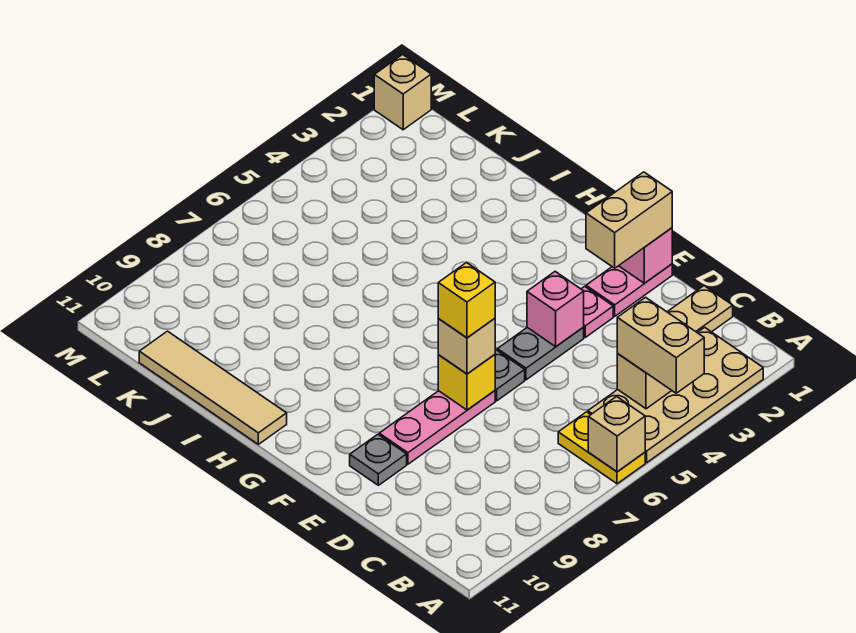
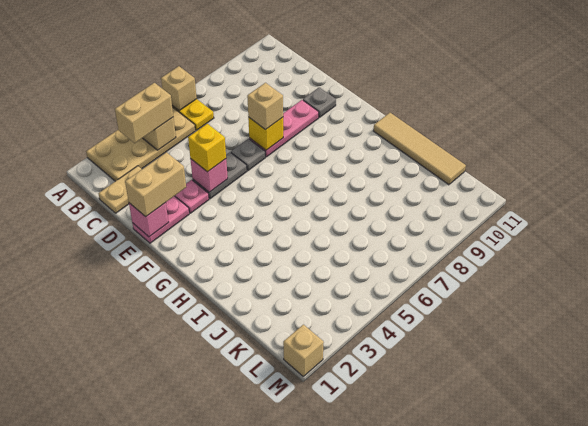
tan brick A4:B4 level 3 -> tan brick B3:B4 level 3
yellow brick E7 level 4 -> yellow brick E4 level 3

